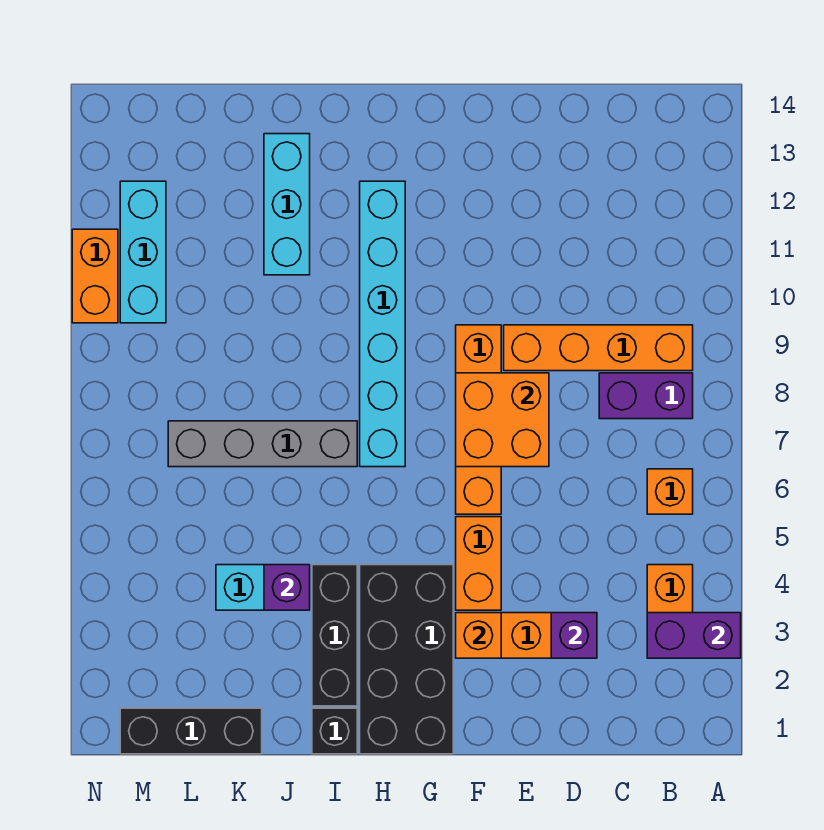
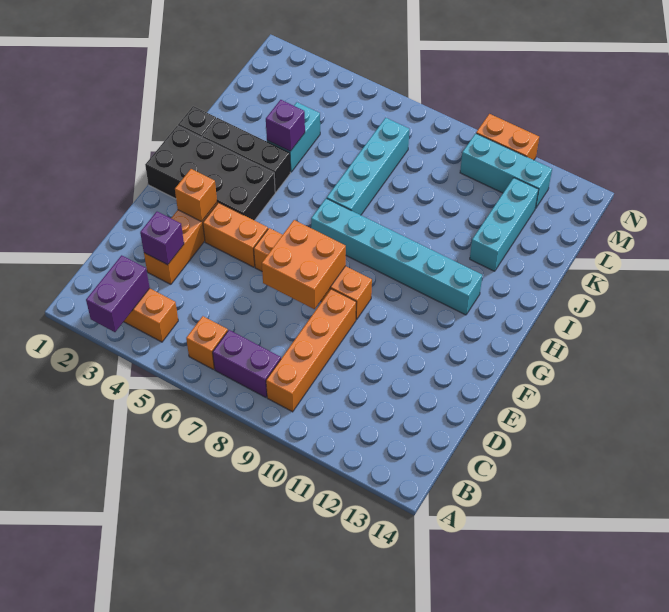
purple brick B8:C8 level 1 -> purple brick B7:B8 level 1
grey brick I7:L7 level 1 -> cyan brick I7:L7 level 1
cyan brick J11:J13 level 1 -> cyan brick J12:L12 level 1
black brick K1:M1 level 1 -> none

